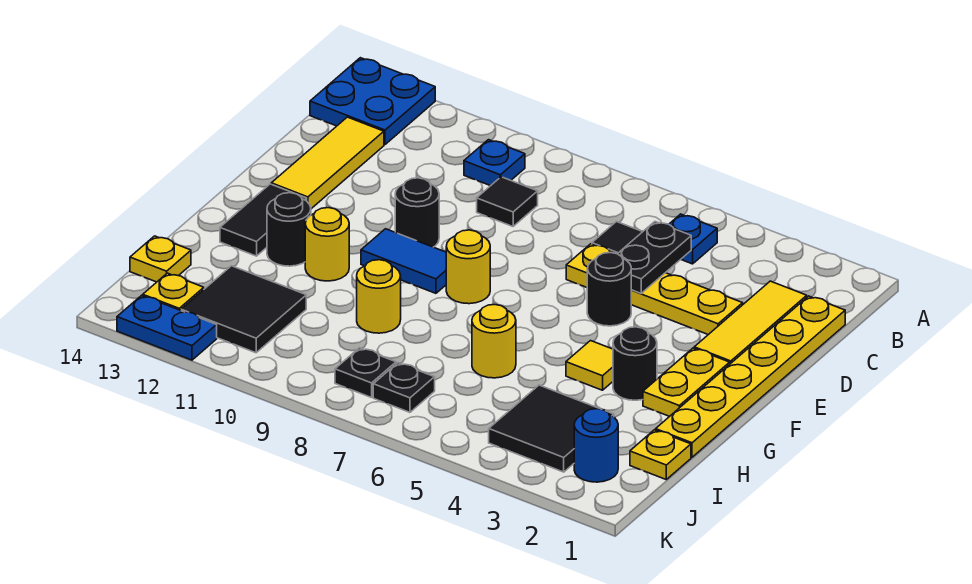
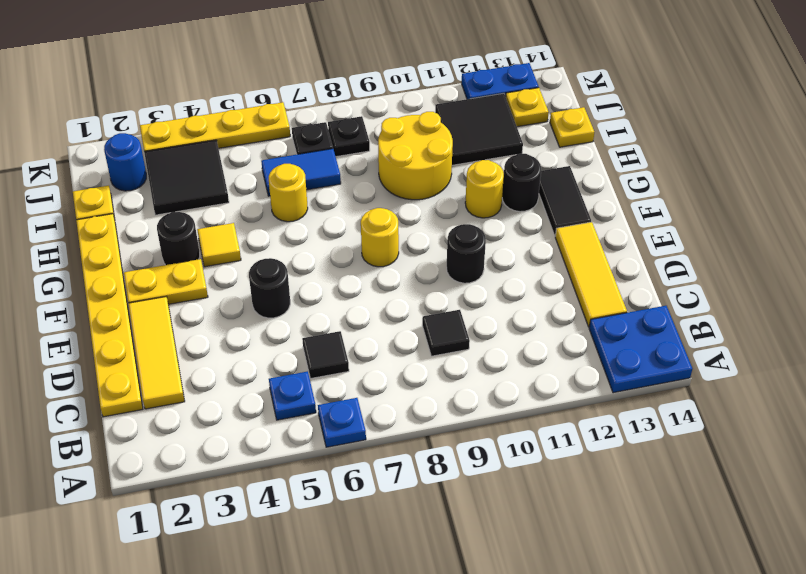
blue plate B10 level 1 -> blue plate A6 level 1
black plate C5:D5 level 2 -> none
yellow plate D3:D6 level 1 -> yellow plate K3:K6 level 1
yellow plate F2:G2 level 1 -> yellow plate F2:F3 level 1
blue tile F9:F10 level 1 -> blue tile I6:I7 level 1
yellow round brick H9 level 1 -> yellow round brick H9:I10 level 1

